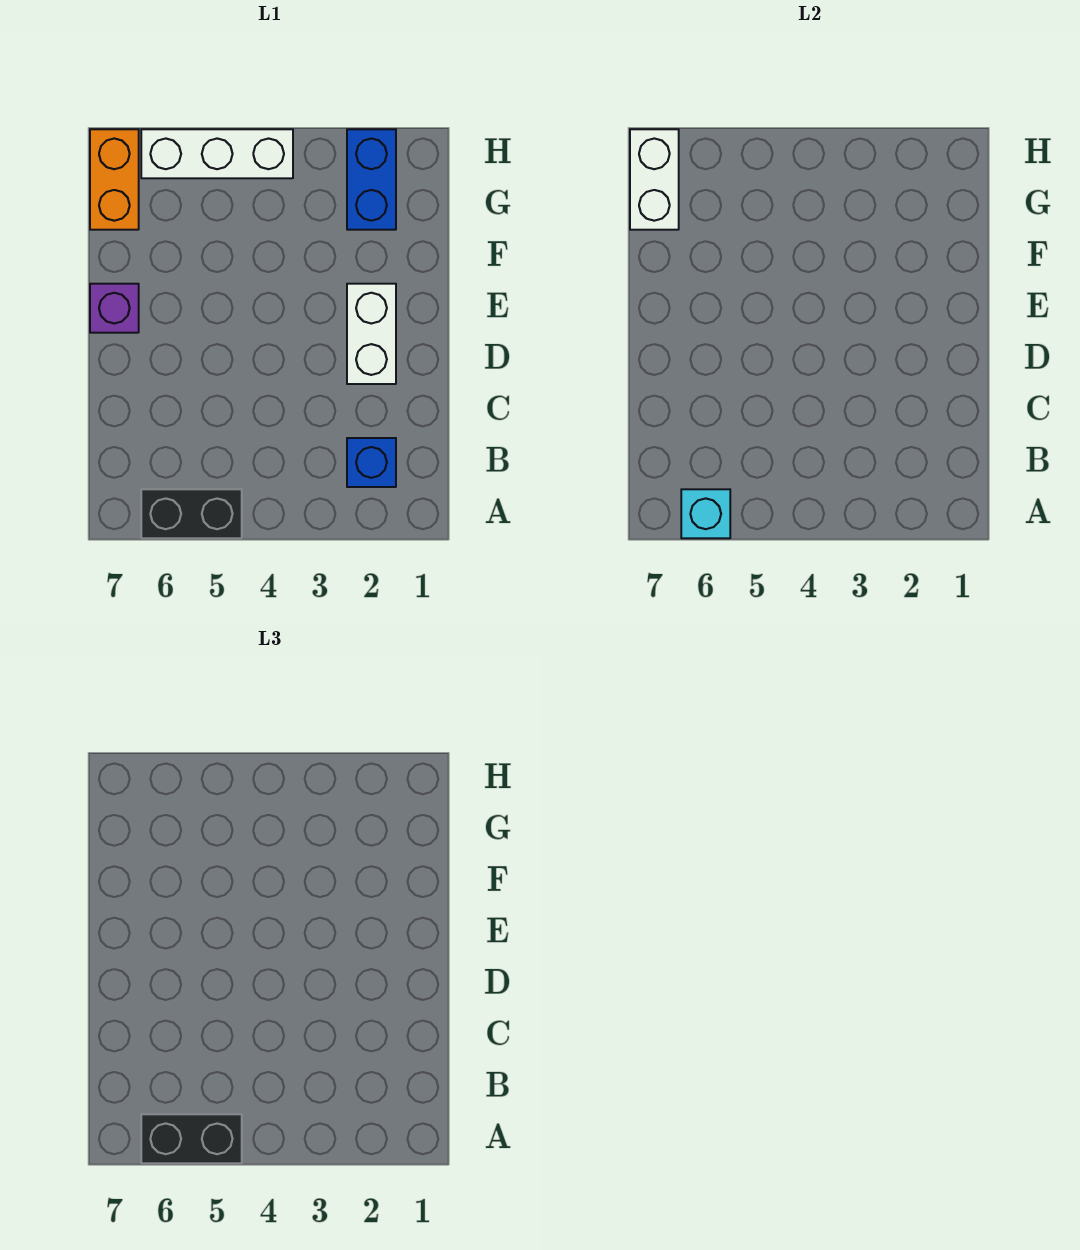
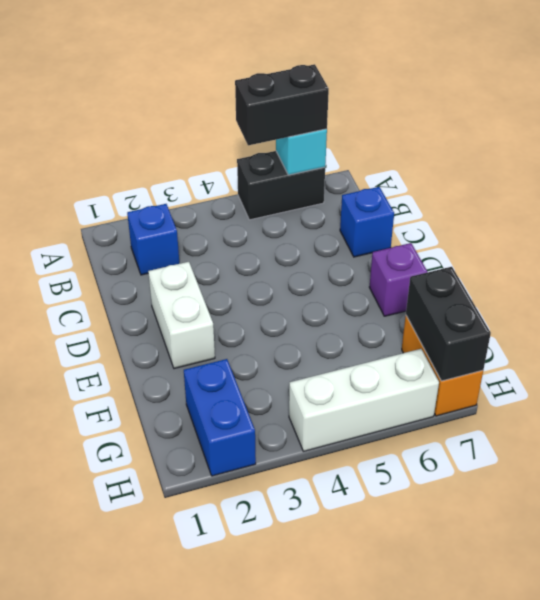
none -> blue brick C7 level 1
white brick G7:H7 level 2 -> black brick G7:H7 level 2

